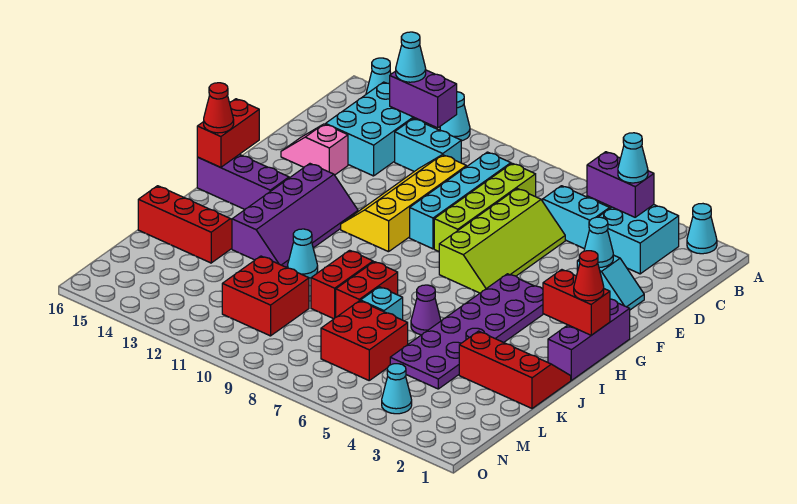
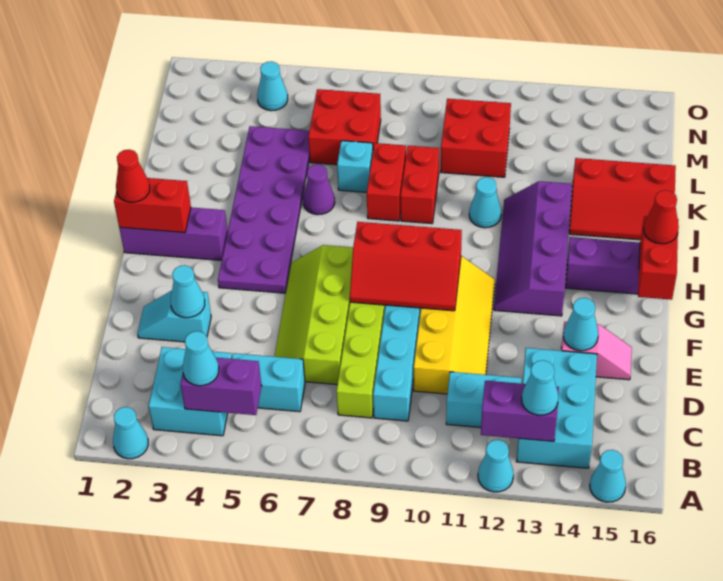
none -> cyan cone E14 level 2
purple brick G1:I1 level 1 -> purple brick H1:H3 level 1
red slope J1:K3 level 1 top K -> red slope F8:G10 level 2 top G

